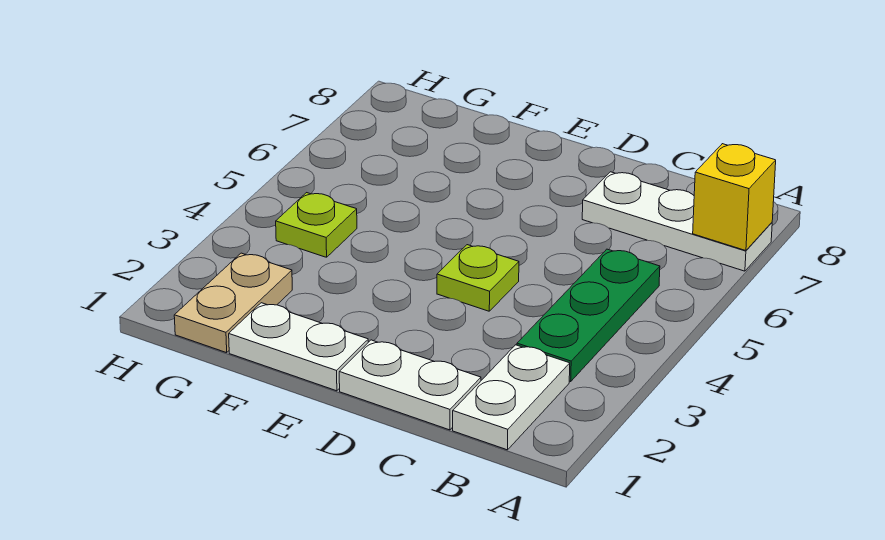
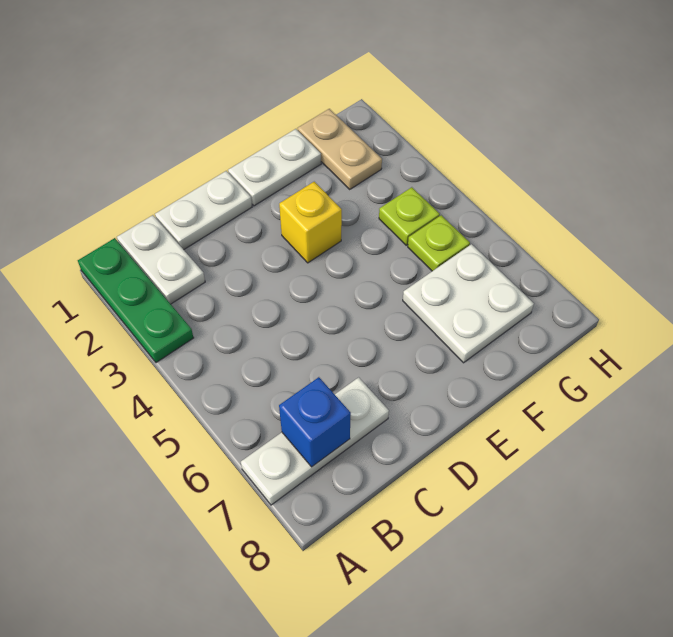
yellow brick A7 level 2 -> yellow brick E3 level 1
green plate B3:B5 level 1 -> green plate A1:A3 level 1
none -> blue brick B7 level 2
lime plate D4 level 1 -> lime plate G5 level 1
none -> white plate F6:G7 level 1

